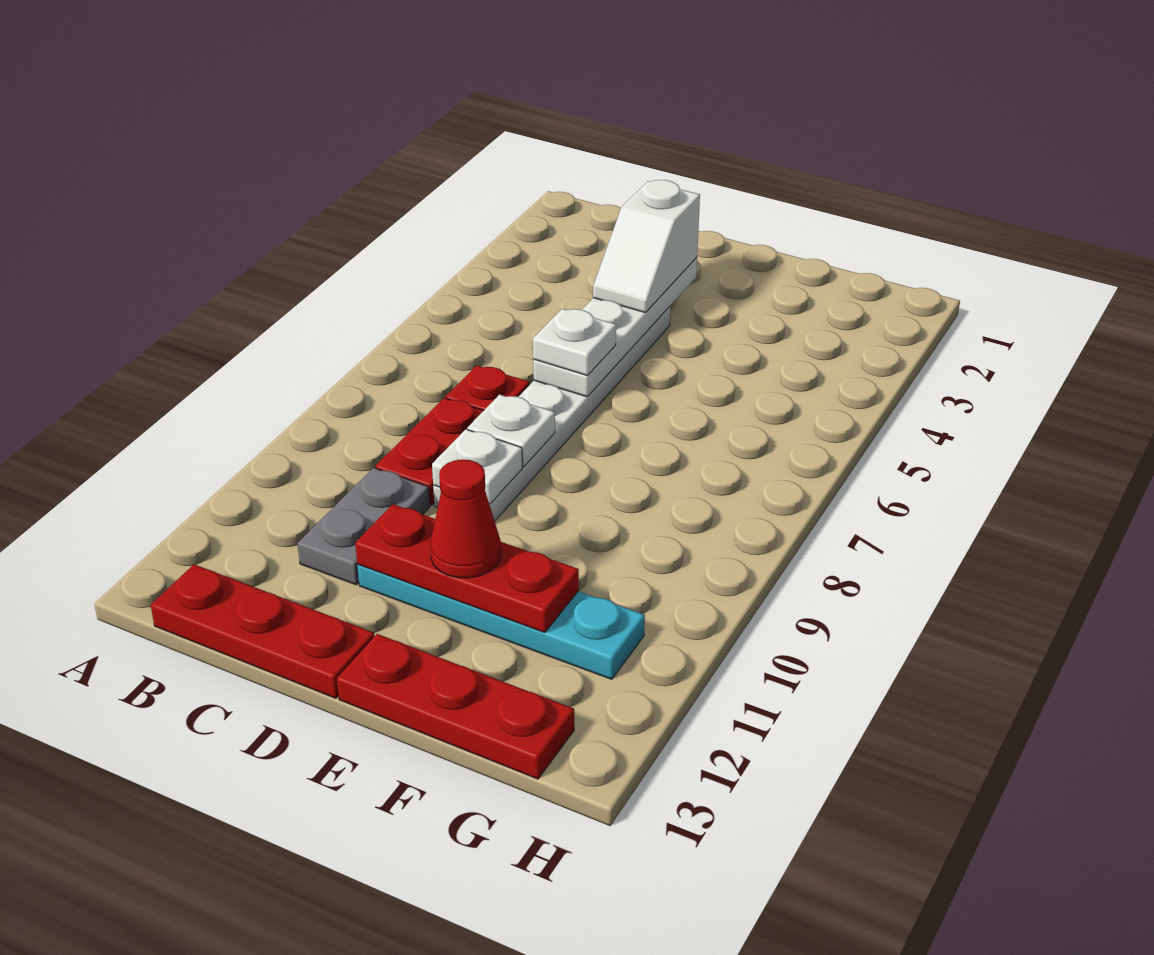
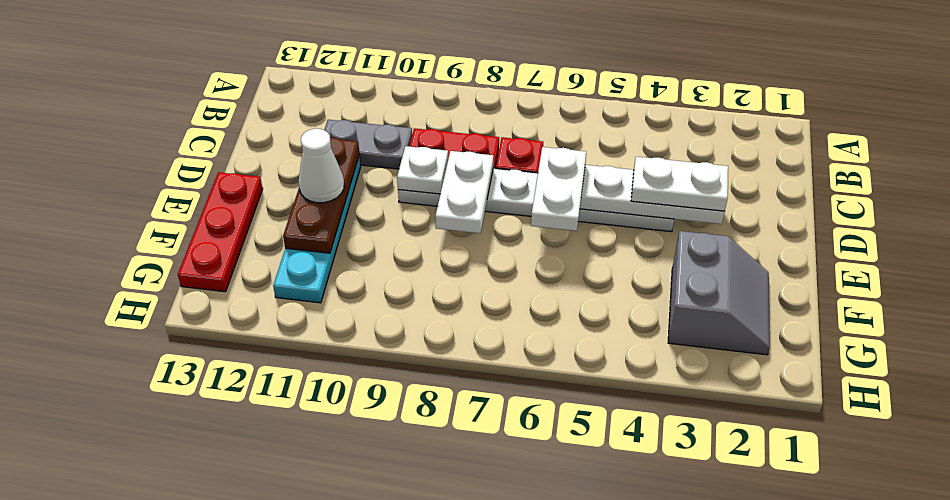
red plate B13:D13 level 1 -> none
white slope D3:D4 level 3 top 3 -> white plate D3:D4 level 3
white plate D6 level 3 -> white plate D6:E6 level 3
white plate D8 level 2 -> white plate D8:E8 level 2
red plate D11:F11 level 2 -> brown plate D11:F11 level 2
red cone E11 level 3 -> white cone E11 level 3
none -> grey slope F2:G3 level 1 top 3

